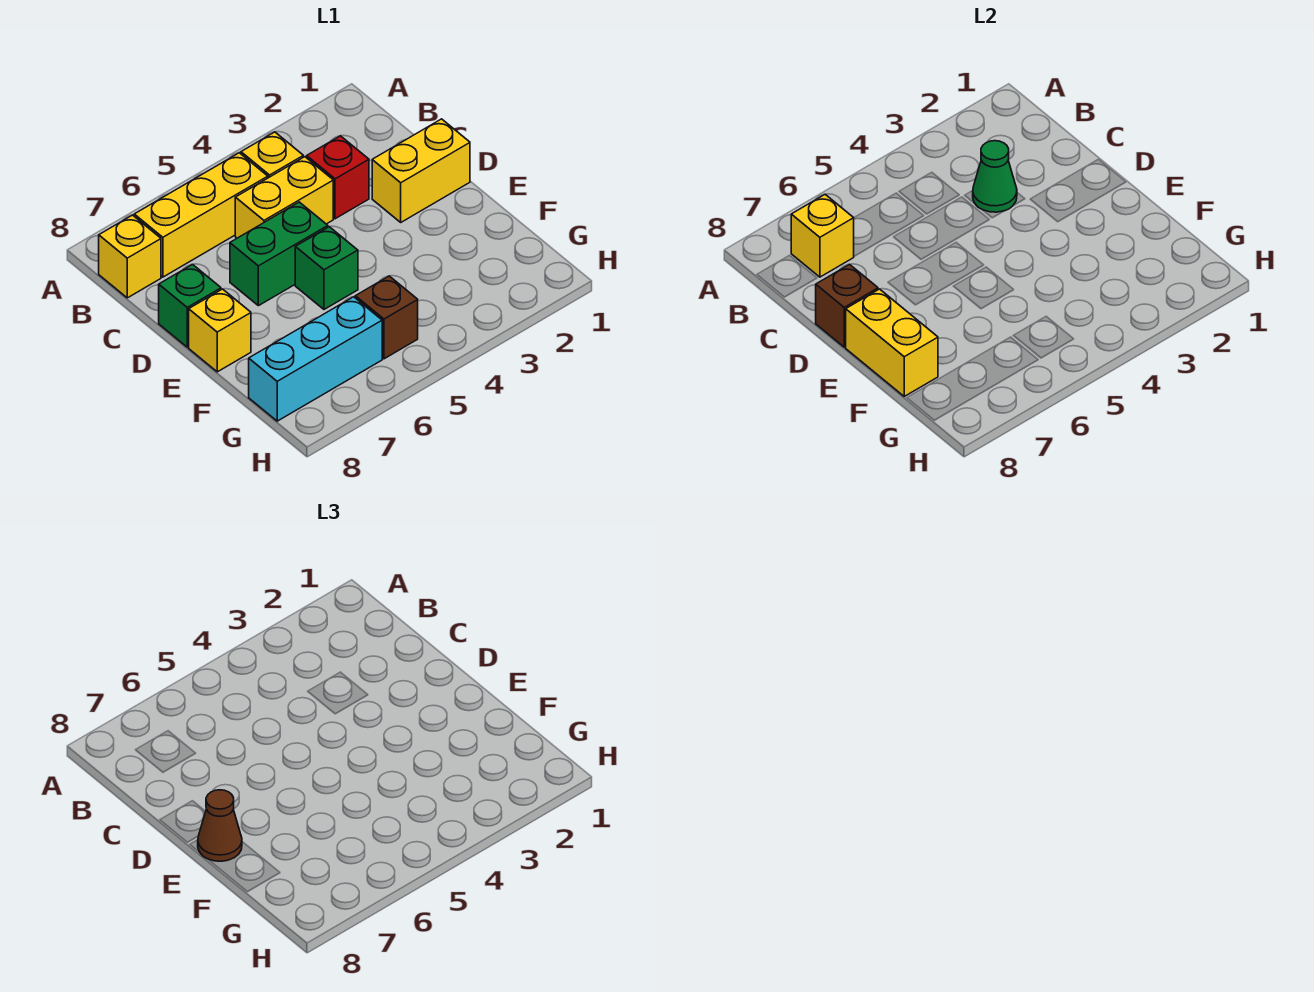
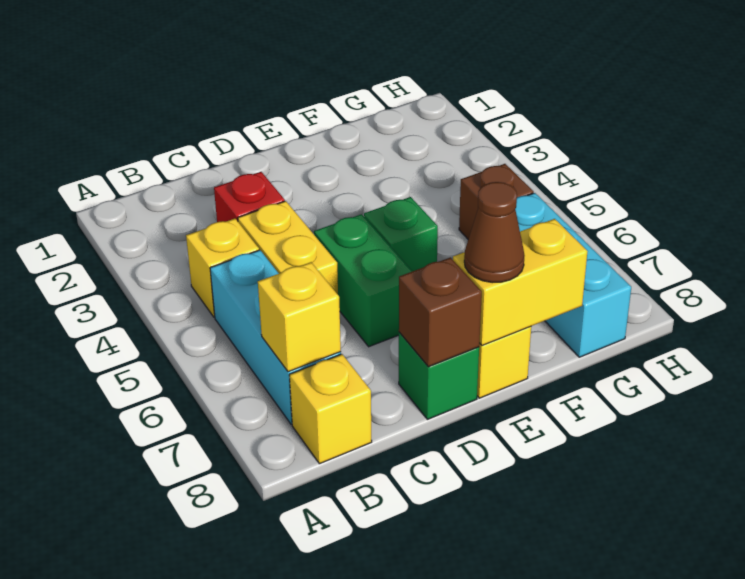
yellow brick B5:B7 level 1 -> cyan brick B5:B7 level 1
green cone C3 level 2 -> none
yellow brick D1:D2 level 1 -> none

